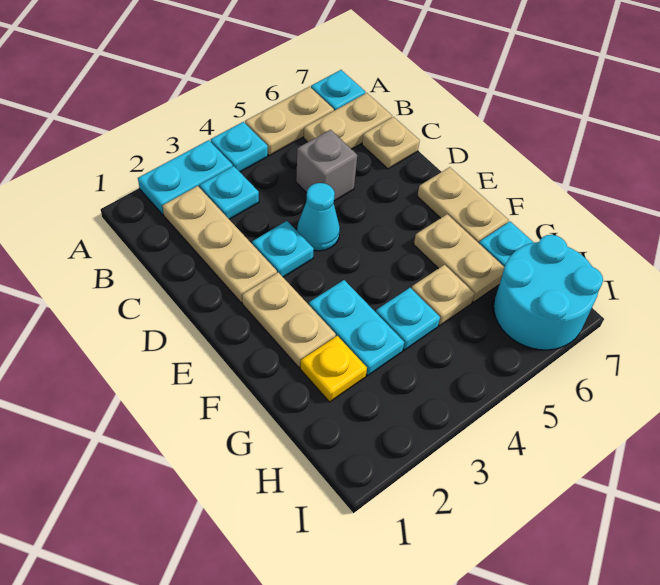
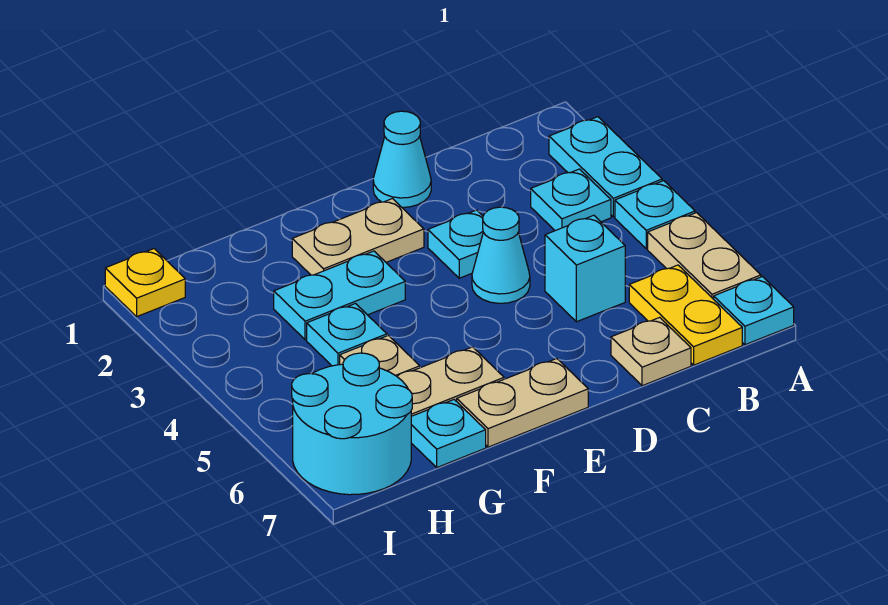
tan plate B2:D2 level 1 -> none
tan plate B6:B7 level 1 -> yellow plate B6:B7 level 1
grey brick C5 level 1 -> cyan brick C5 level 1
none -> cyan cone D1 level 1
yellow plate G2 level 1 -> yellow plate I1 level 1

